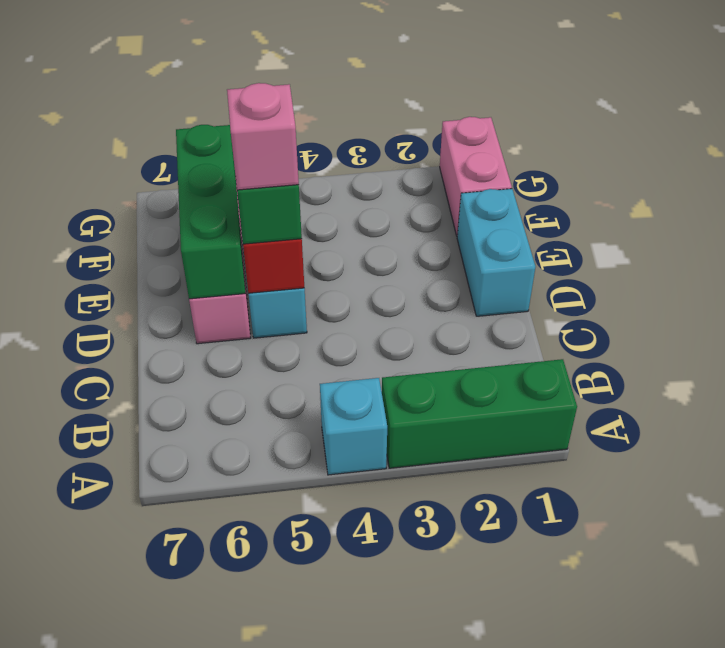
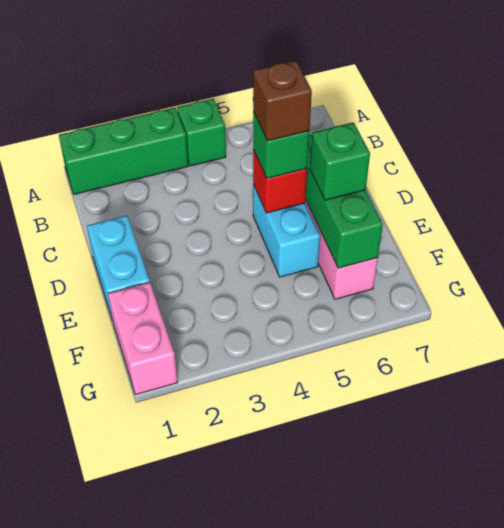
cyan brick A4 level 1 -> green brick A4 level 1
pink brick D5 level 4 -> brown brick D5 level 4
none -> green brick E6 level 3

